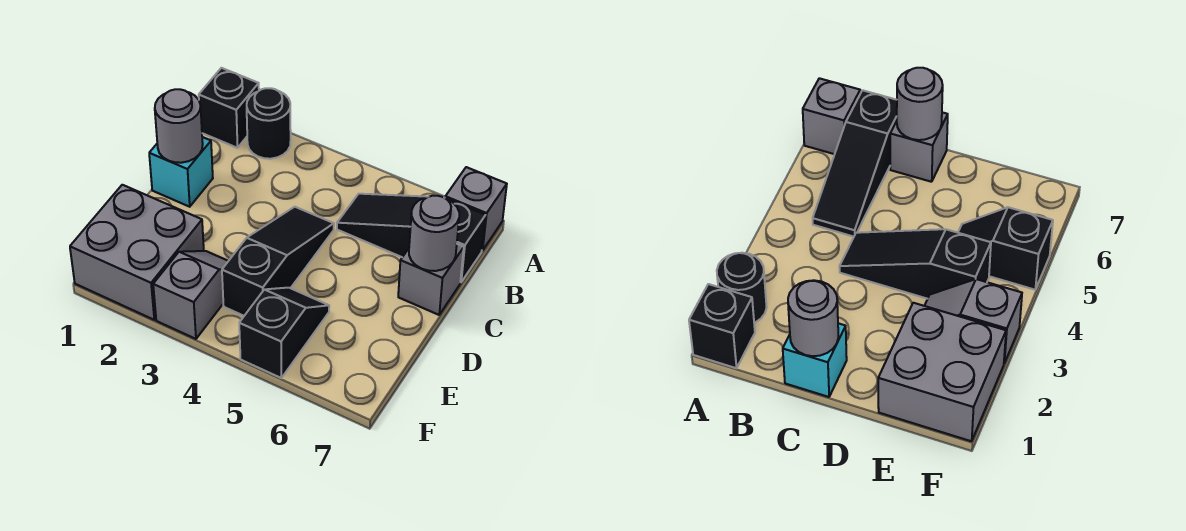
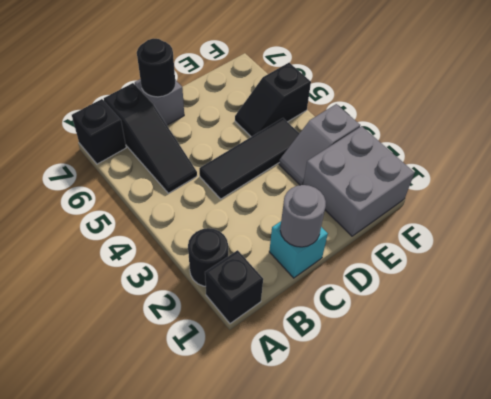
grey brick A7 level 1 -> black brick A7 level 1
black slope C4:E4 level 1 top E -> black tile C4:E4 level 1
grey round brick C7 level 2 -> black round brick C7 level 2

